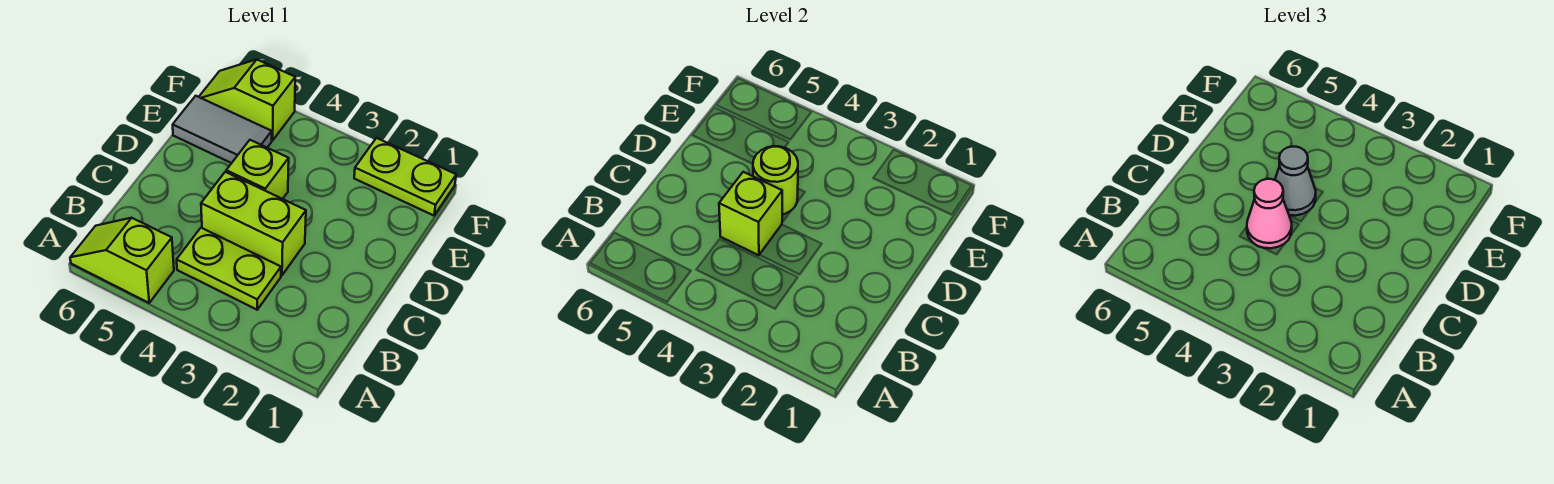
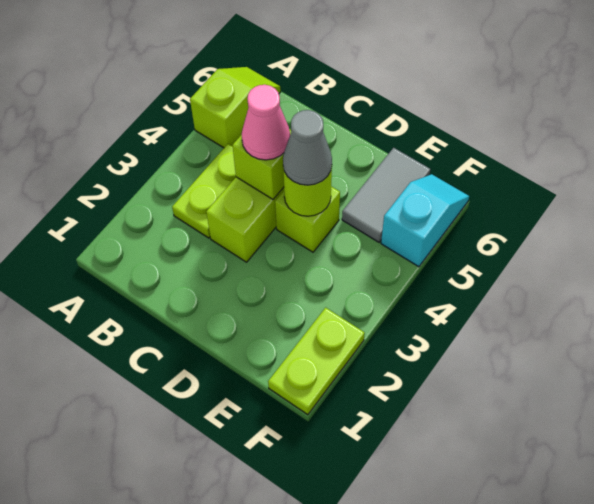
lime slope F5:F6 level 1 top 5 -> cyan slope F5:F6 level 1 top 5

